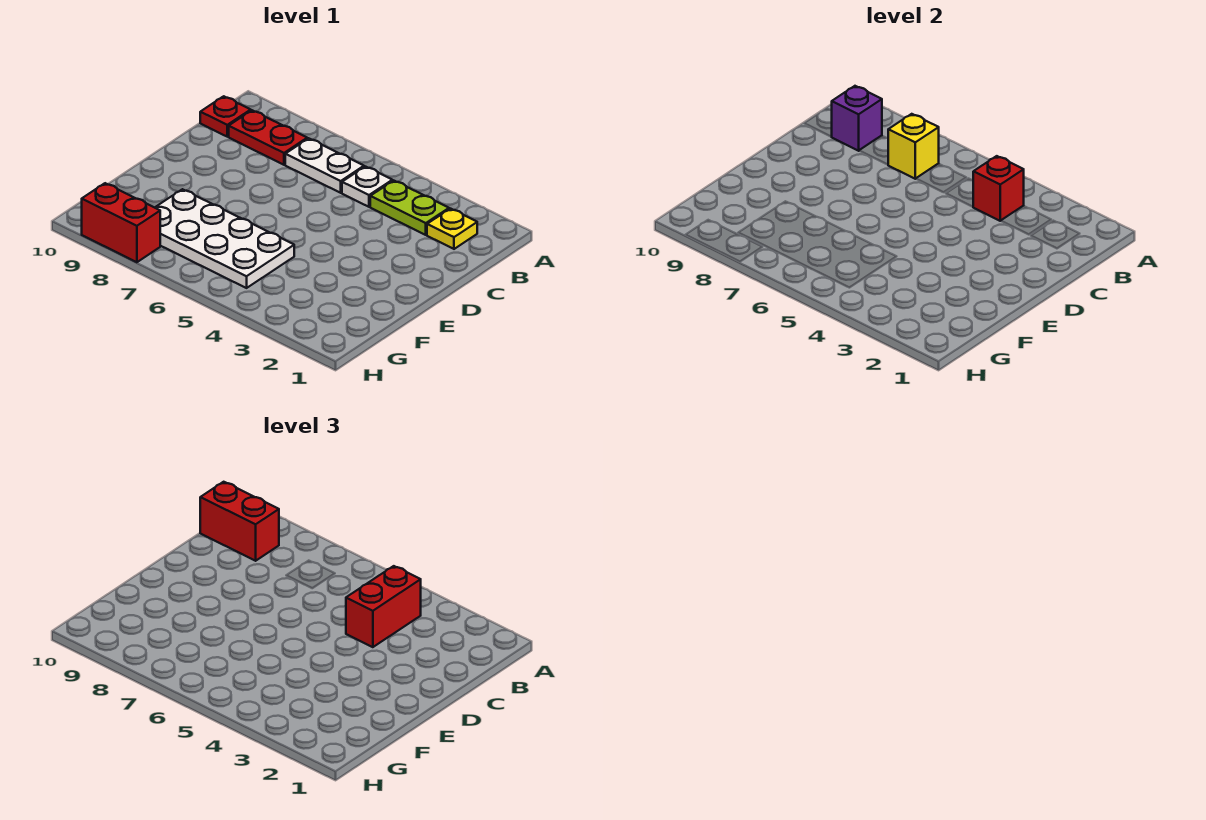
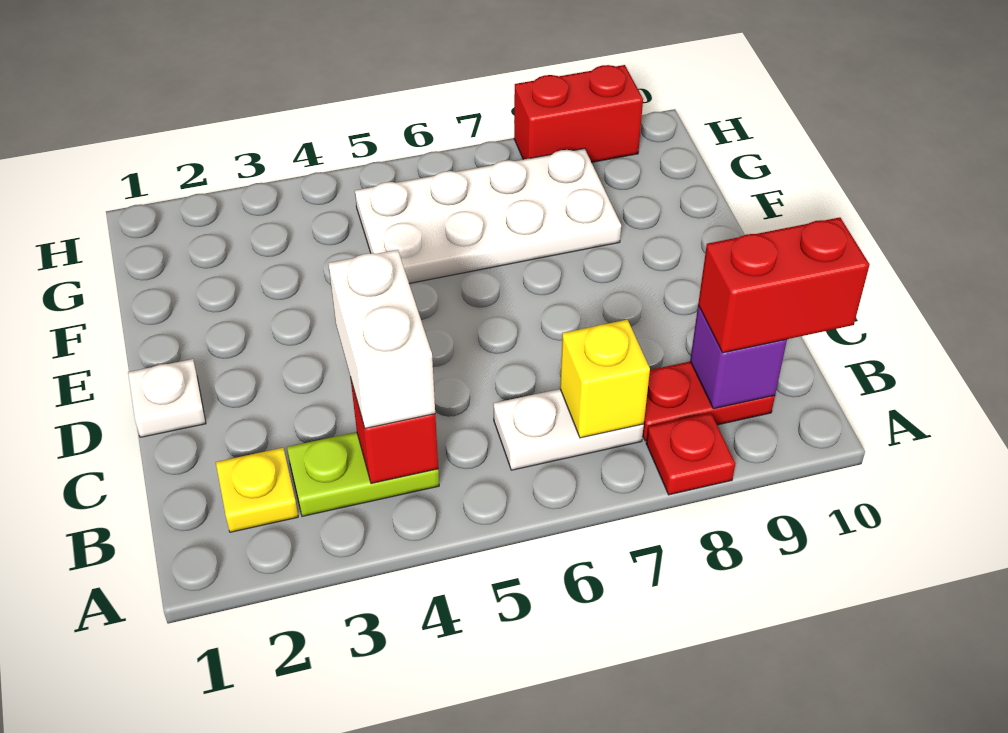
red brick B4:C4 level 3 -> white brick B4:C4 level 3
white plate B5 level 1 -> white plate D1 level 1
red plate B10 level 1 -> red plate A8 level 1

